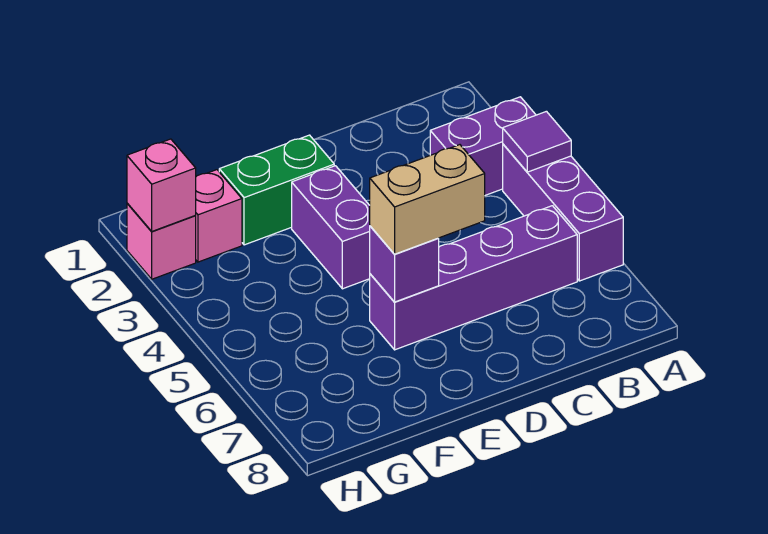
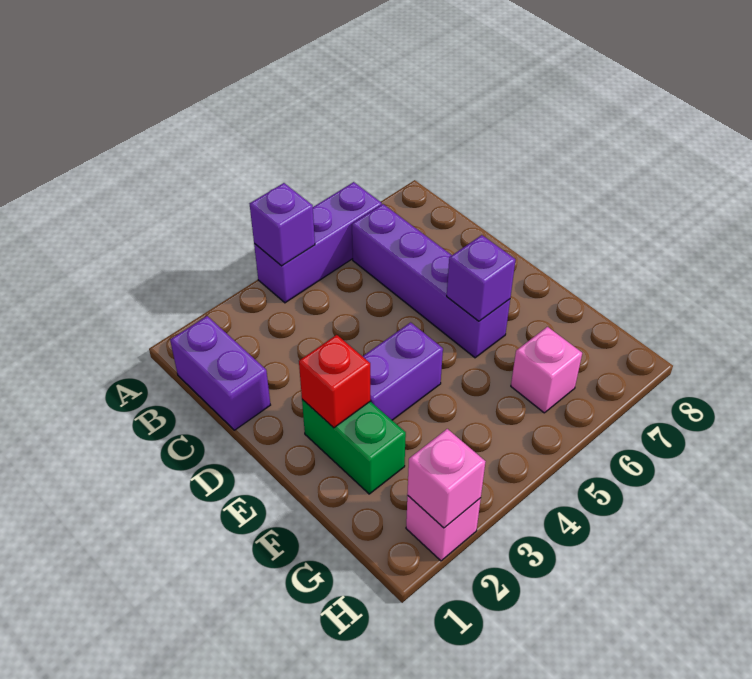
purple brick A3:B3 level 1 -> purple brick B1:C1 level 1
purple tile A4 level 2 -> purple brick A4 level 2
tan brick D6:E6 level 3 -> none
none -> red brick E2 level 2
pink brick G2 level 1 -> pink brick G6 level 1

